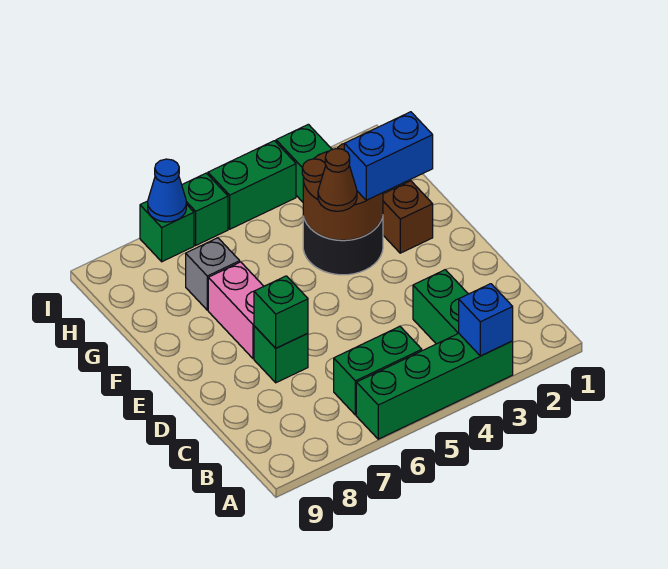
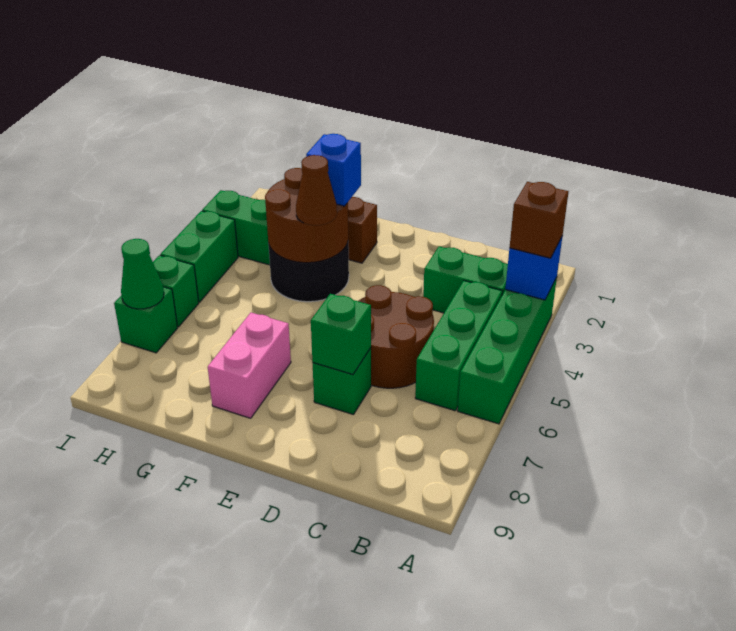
none -> brown brick A3 level 3
green brick B5:B6 level 1 -> green brick B4:B6 level 1
none -> brown round brick C5:D6 level 1
pink brick E7:F7 level 1 -> pink brick F7:F8 level 1
blue brick F2:F3 level 3 -> blue brick F3 level 3
grey brick G7 level 1 -> none
blue cone I7 level 2 -> green cone I7 level 2

